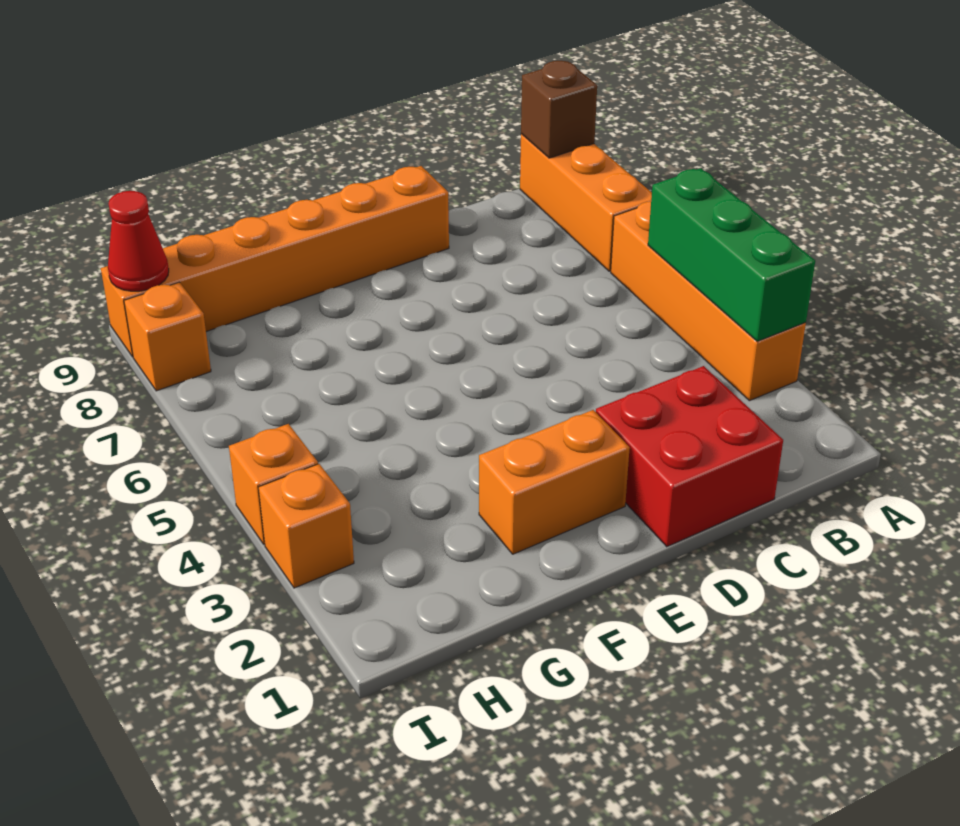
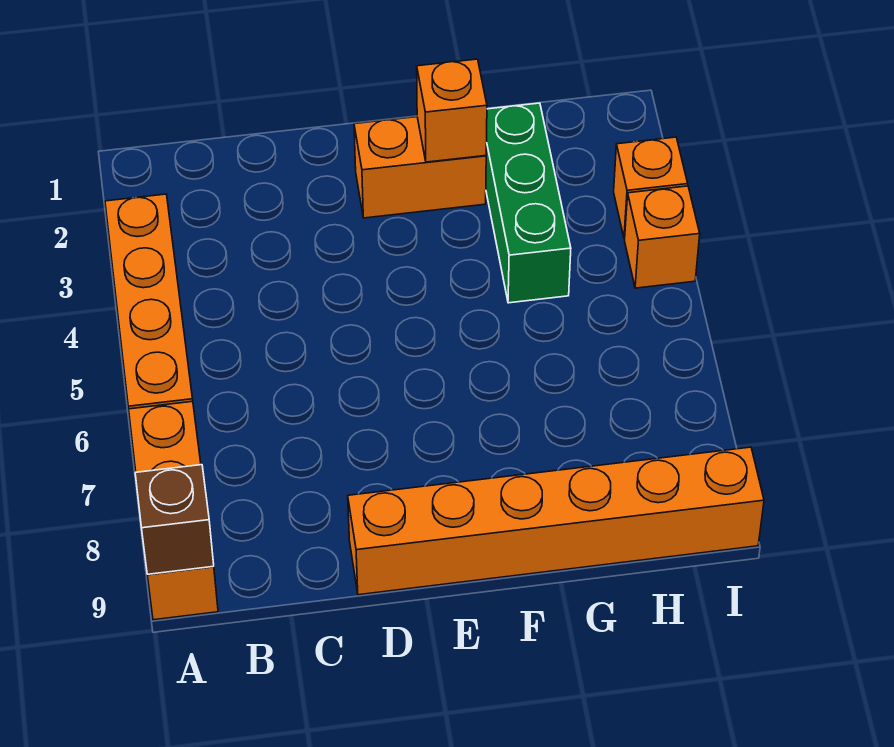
green brick A3:A5 level 2 -> green brick G2:G4 level 1
red brick C1:D2 level 1 -> none
orange brick I8 level 1 -> orange brick F2 level 2
red cone I9 level 2 -> none

